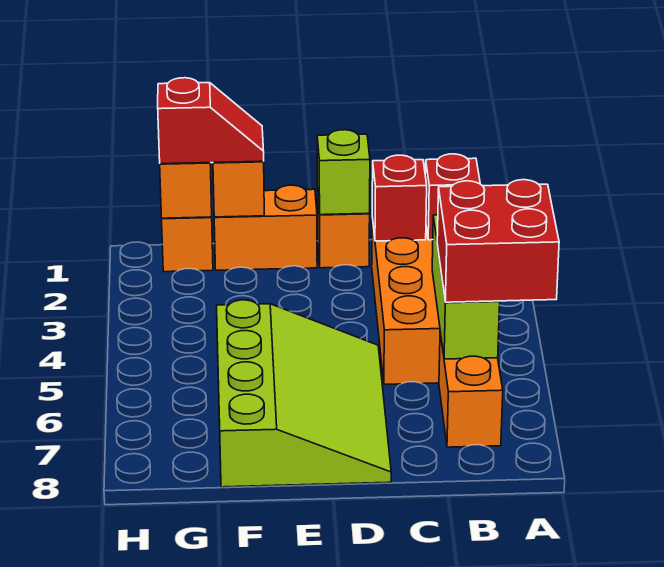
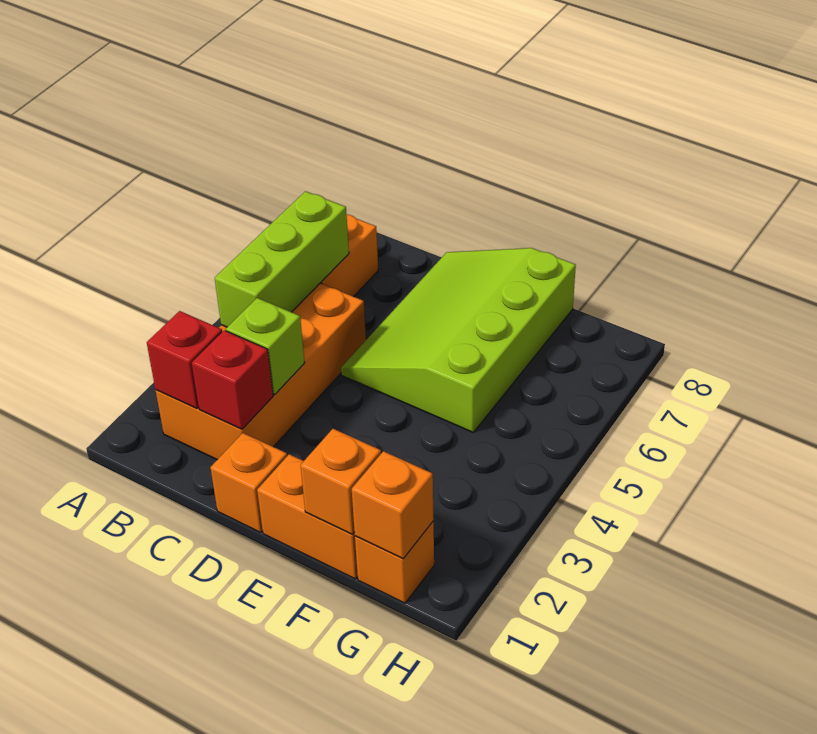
red brick A5:B6 level 3 -> none
lime brick D1 level 2 -> lime brick C3 level 2
red slope F1:G1 level 3 top G -> none

